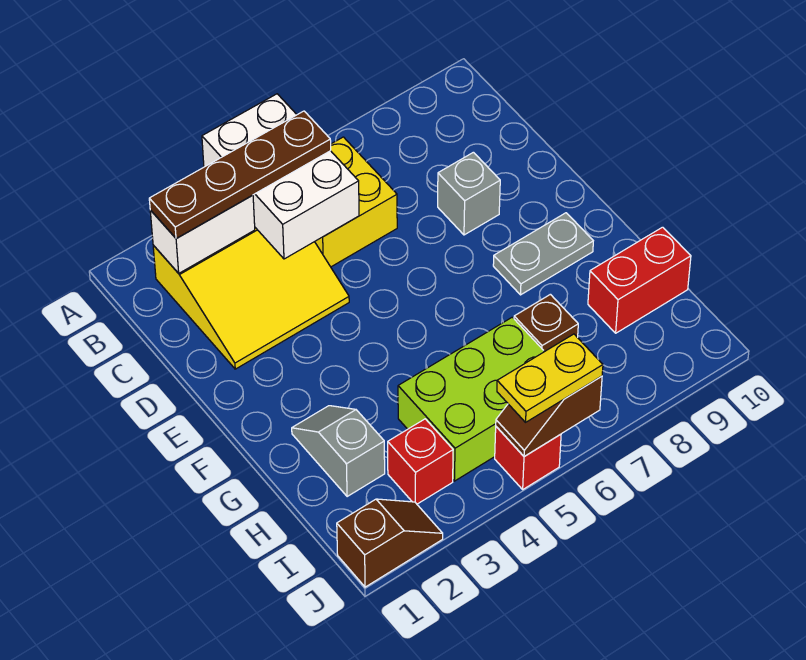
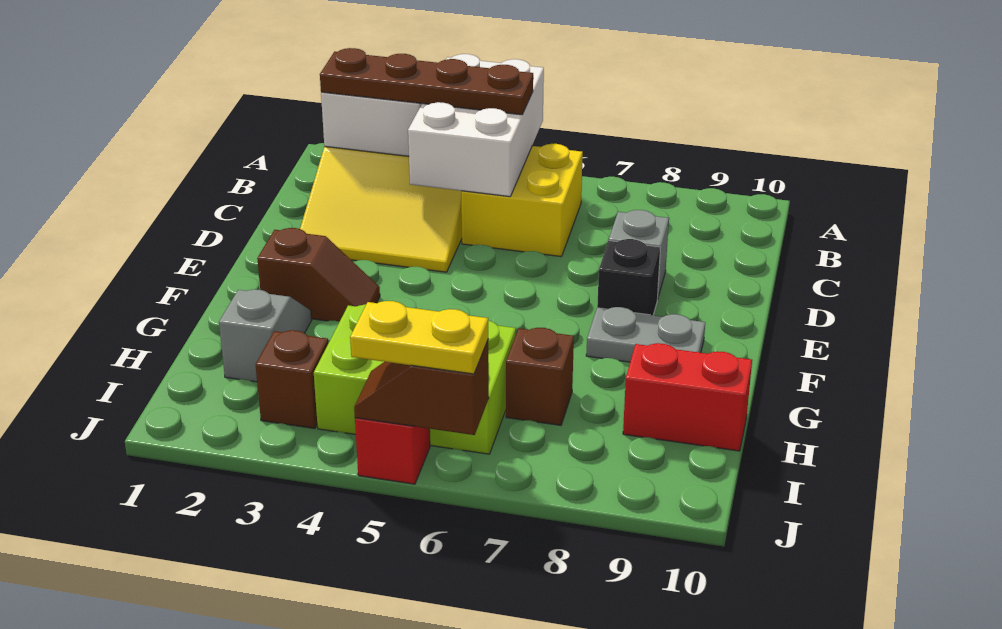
none -> black brick E8 level 1
red brick I3 level 1 -> brown brick I3 level 1
brown slope J1:J2 level 1 top 1 -> brown slope F2:F3 level 1 top 2

